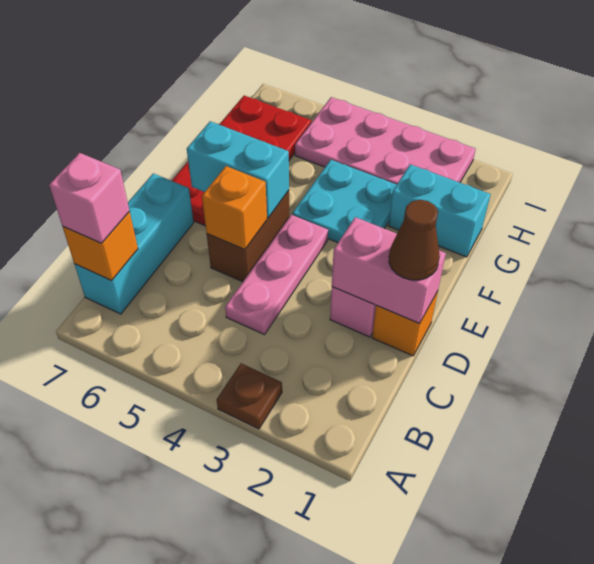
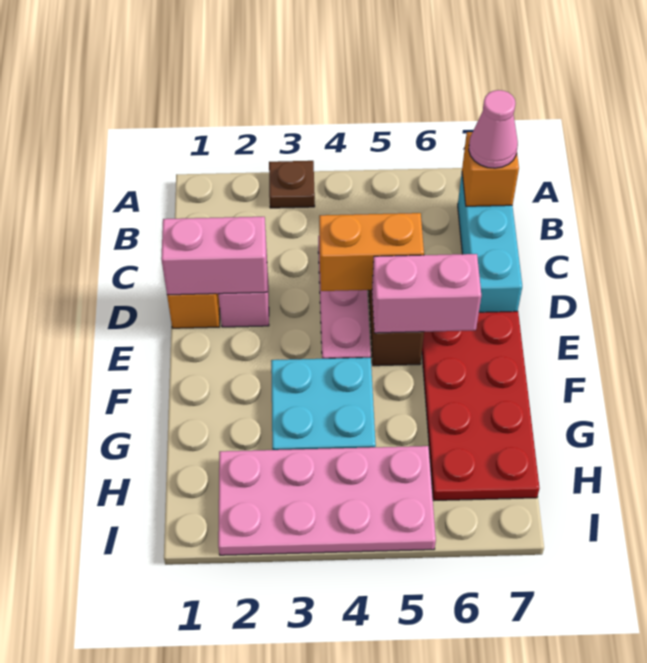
pink brick B7 level 3 -> pink cone B7 level 3
brown cone D1 level 3 -> none
orange brick D5 level 2 -> orange brick D4:D5 level 2
cyan brick E5:E6 level 2 -> pink brick E5:E6 level 2
cyan brick G1:G2 level 1 -> none

